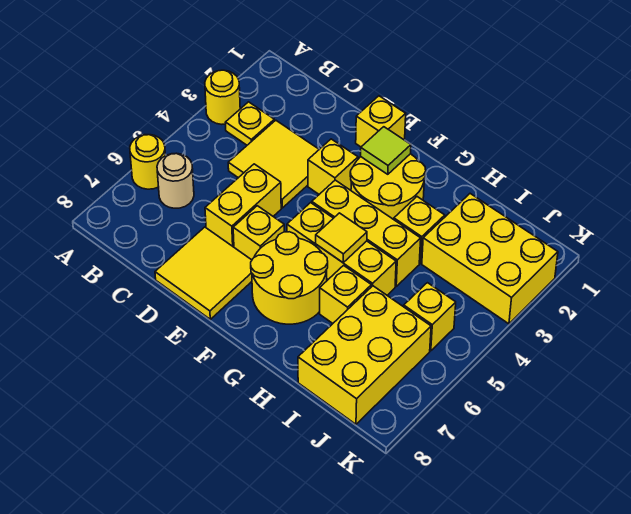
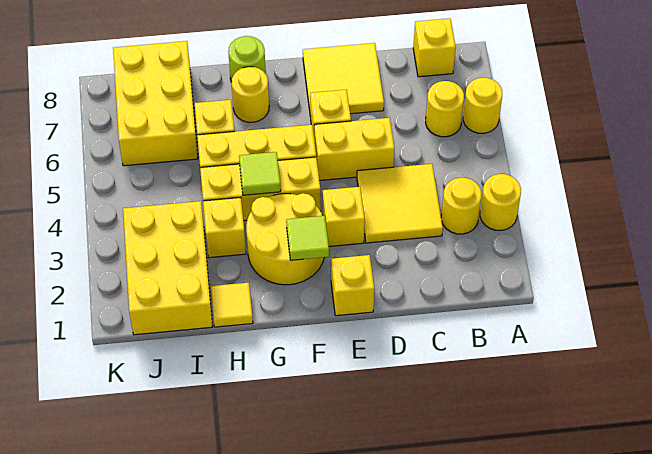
yellow plate B3 level 1 -> yellow round brick B3 level 1
tan round brick B6 level 1 -> yellow round brick B6 level 1
yellow brick D5:D6 level 1 -> yellow brick D5:E5 level 1
yellow round brick F6:G7 level 1 -> yellow round brick G7 level 1
none -> lime tile G4 level 2
yellow tile G5 level 2 -> yellow tile H1 level 1
none -> lime round brick G8 level 1
yellow brick I2:K3 level 1 -> yellow brick I1:J3 level 1
yellow brick J5 level 1 -> yellow brick B8 level 1

